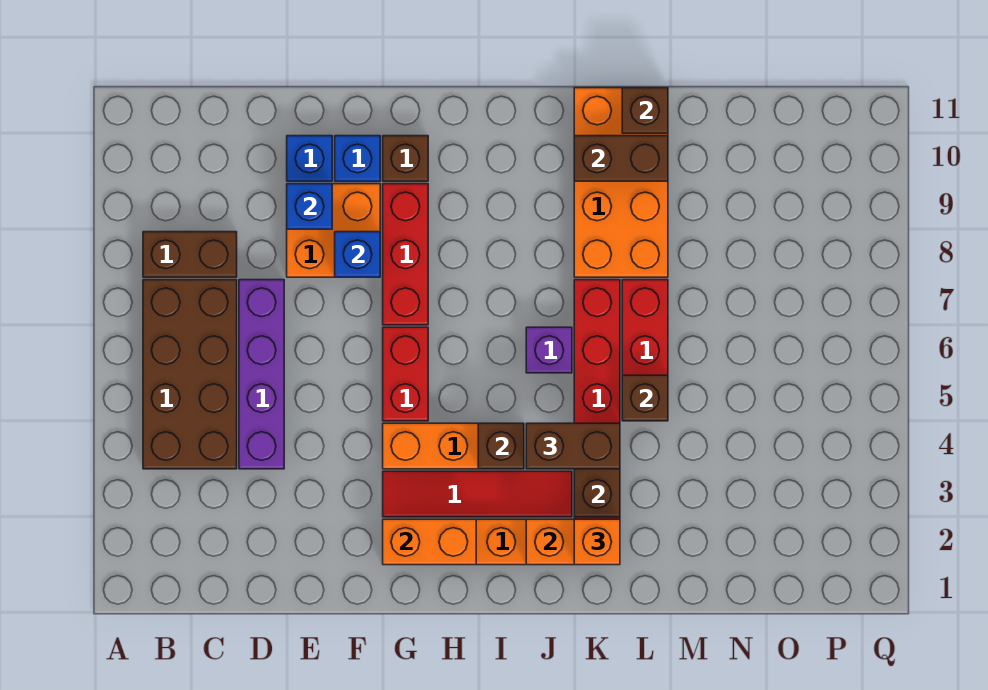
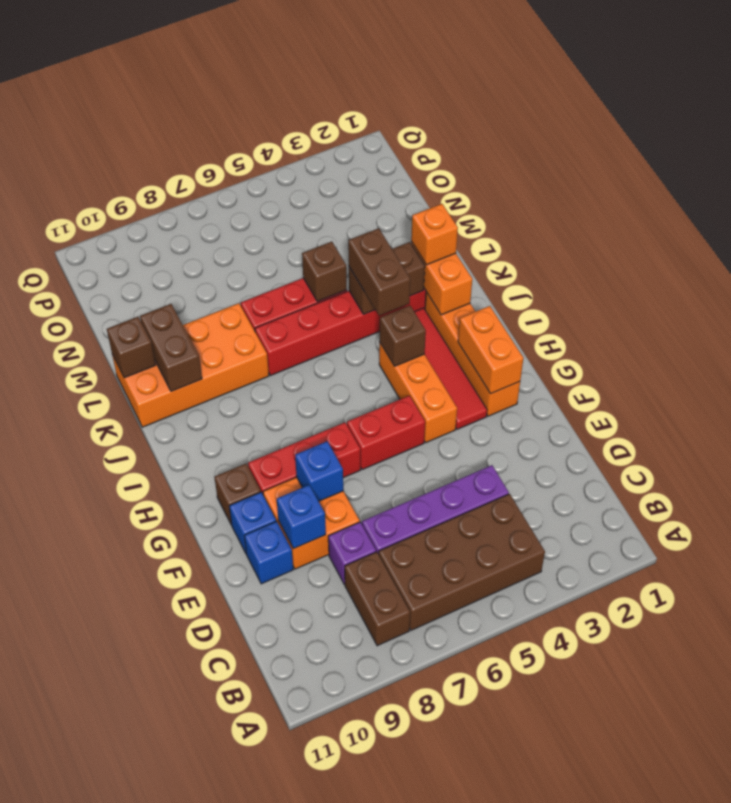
purple brick J6 level 1 -> purple brick D8 level 1

